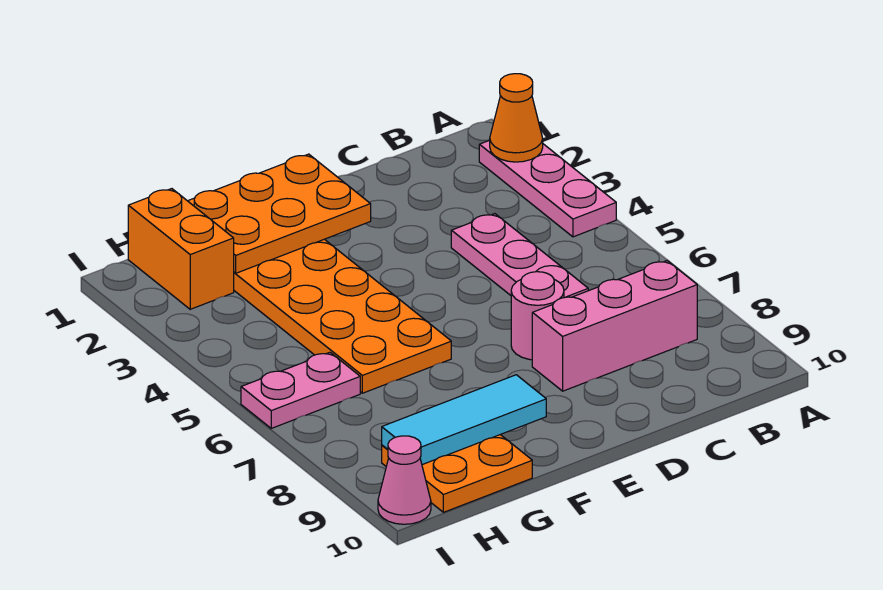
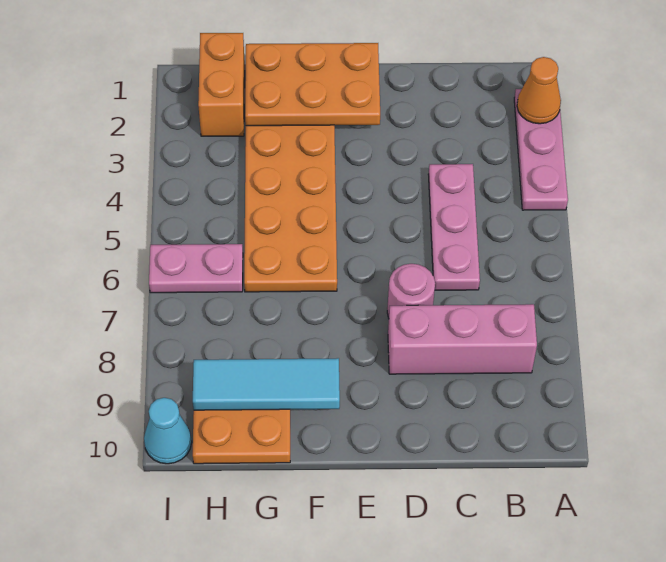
pink cone I10 level 1 -> cyan cone I10 level 1

